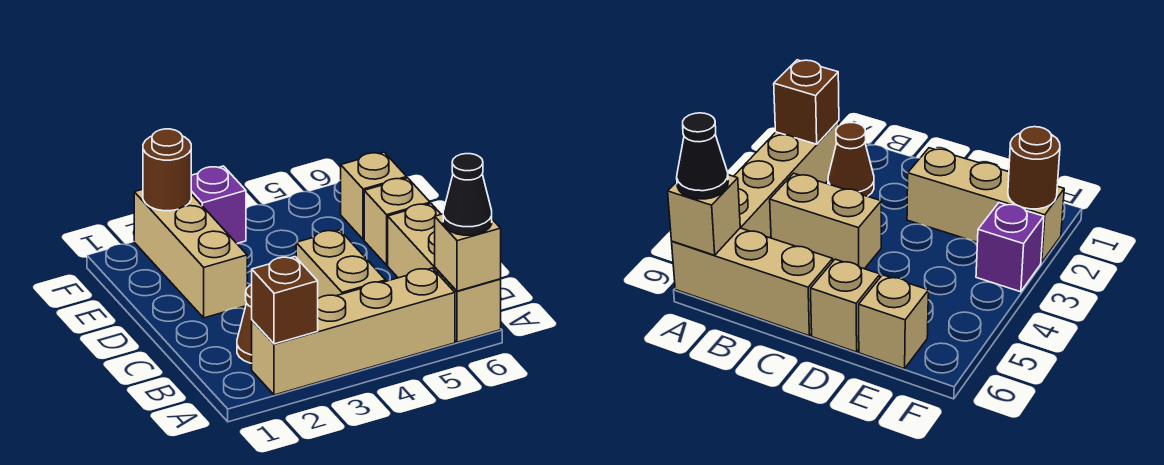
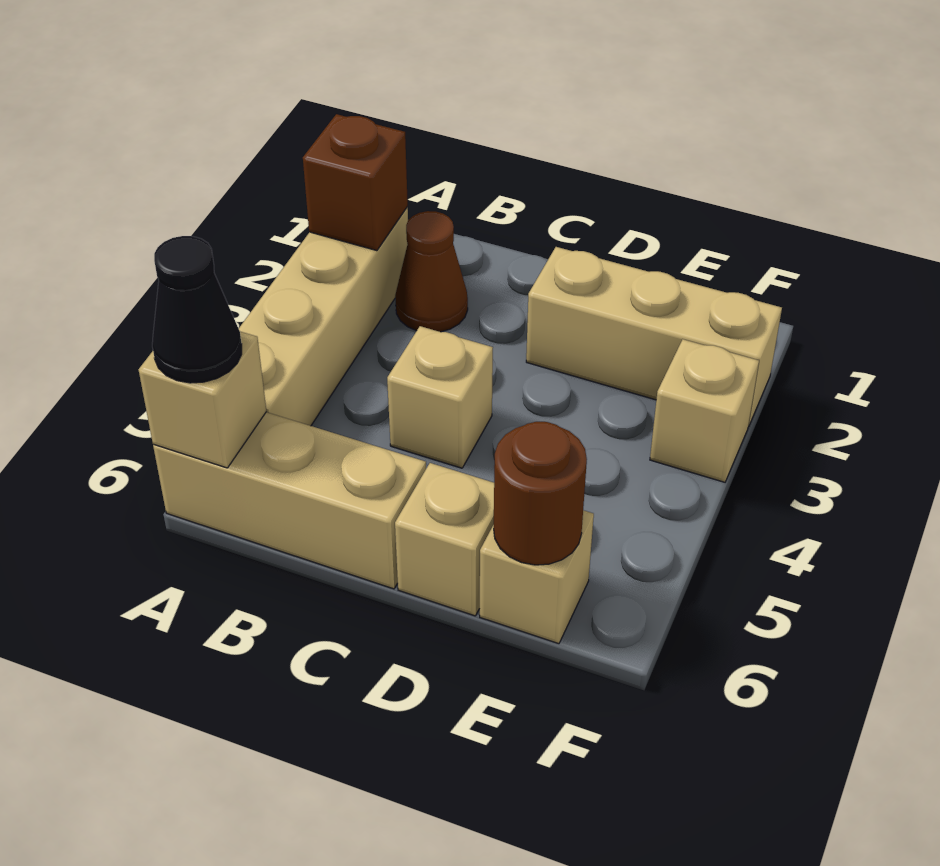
tan brick B4:C4 level 1 -> tan brick C4 level 1
brown round brick F2 level 2 -> brown round brick E6 level 2
purple brick F3 level 1 -> tan brick F3 level 1

